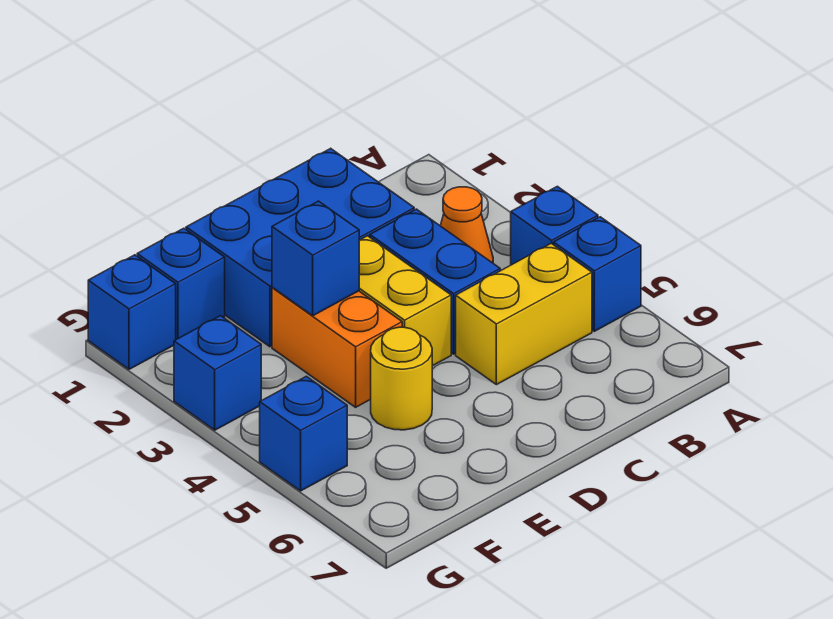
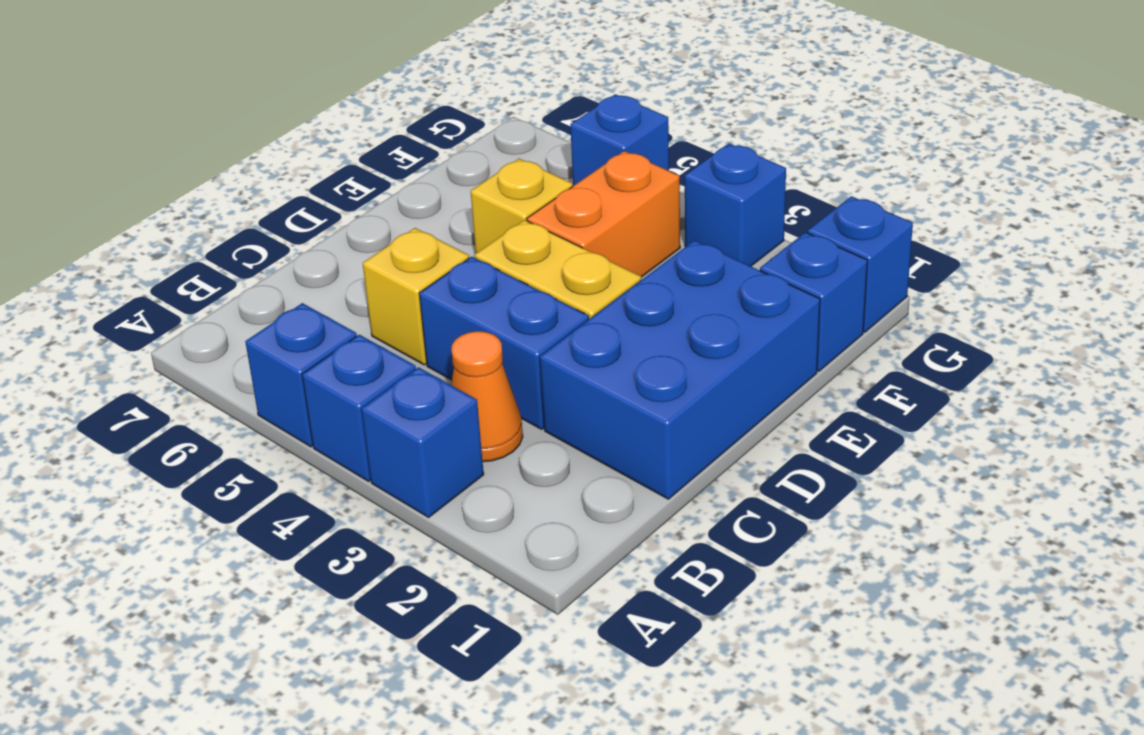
yellow brick B5:C5 level 1 -> yellow brick C5 level 1
orange brick E3:E4 level 1 -> orange brick E4:F4 level 1
blue brick E3 level 2 -> blue brick A3 level 1
yellow round brick E5 level 1 -> yellow brick E5 level 1

